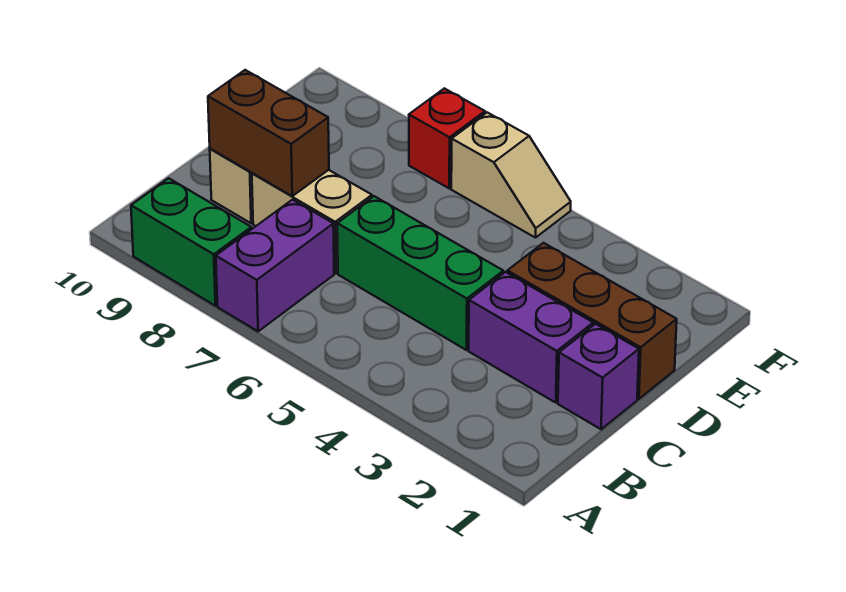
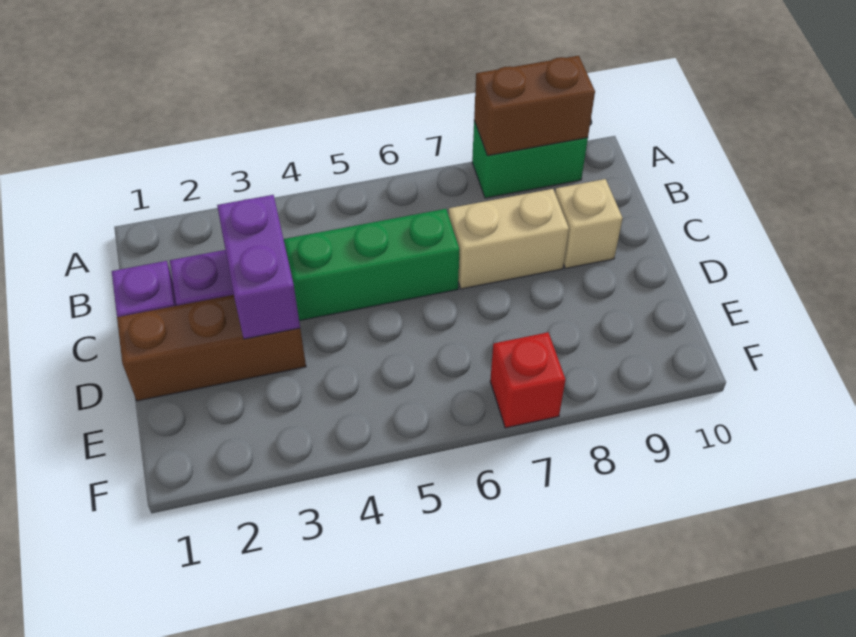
purple brick A7:B7 level 1 -> purple brick C3:D3 level 2
brown brick C8:C9 level 2 -> brown brick A8:A9 level 2
tan slope F5:F6 level 1 top 6 -> none

